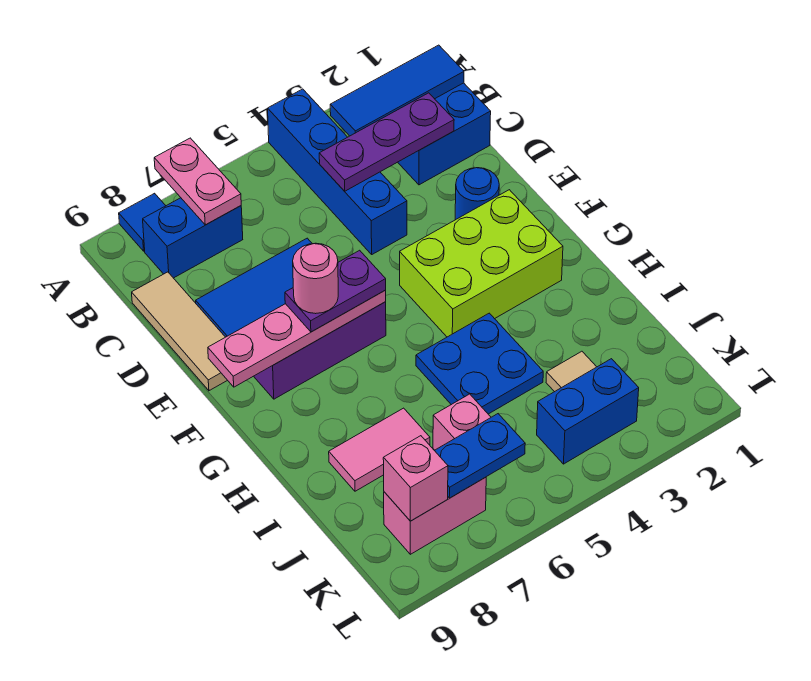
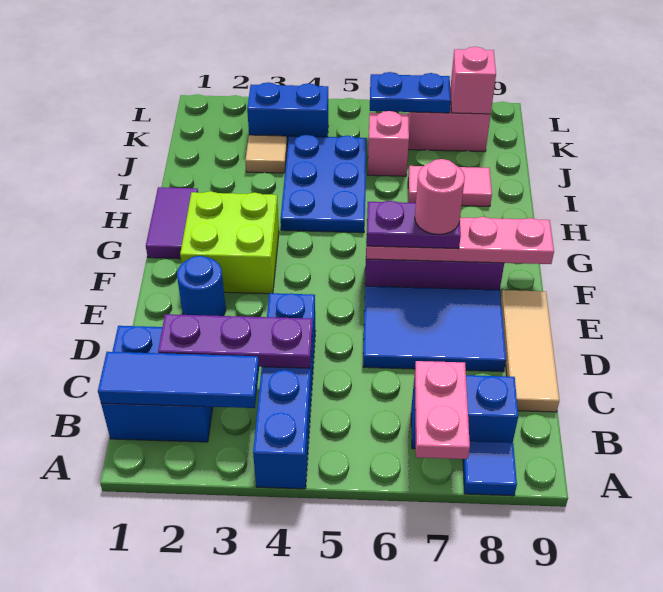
lime brick F2:G4 level 1 -> lime brick F2:G3 level 1
none -> purple tile G1:H1 level 1
blue plate H4:I5 level 1 -> blue plate H4:J5 level 1

